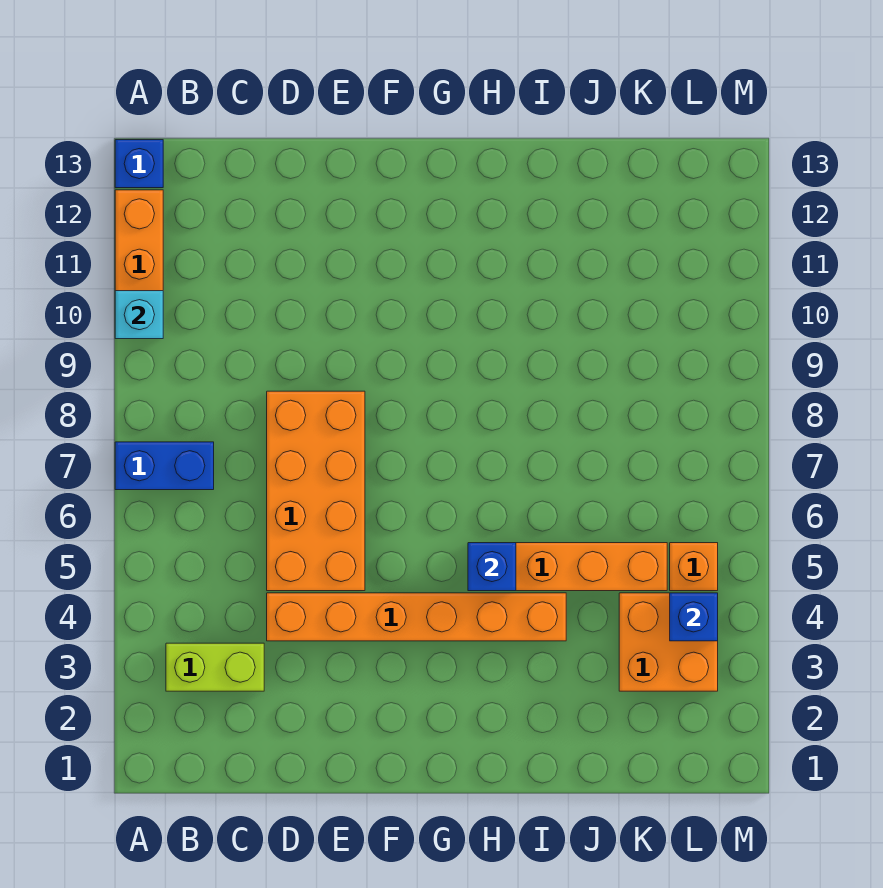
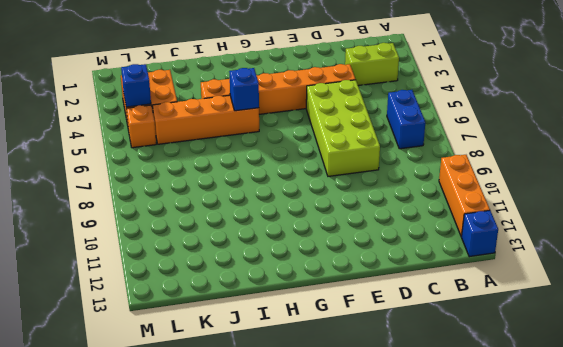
blue brick A7:B7 level 1 -> blue brick B6:B7 level 1
cyan brick A10 level 2 -> none
orange brick D5:E8 level 1 -> lime brick D5:E8 level 1

